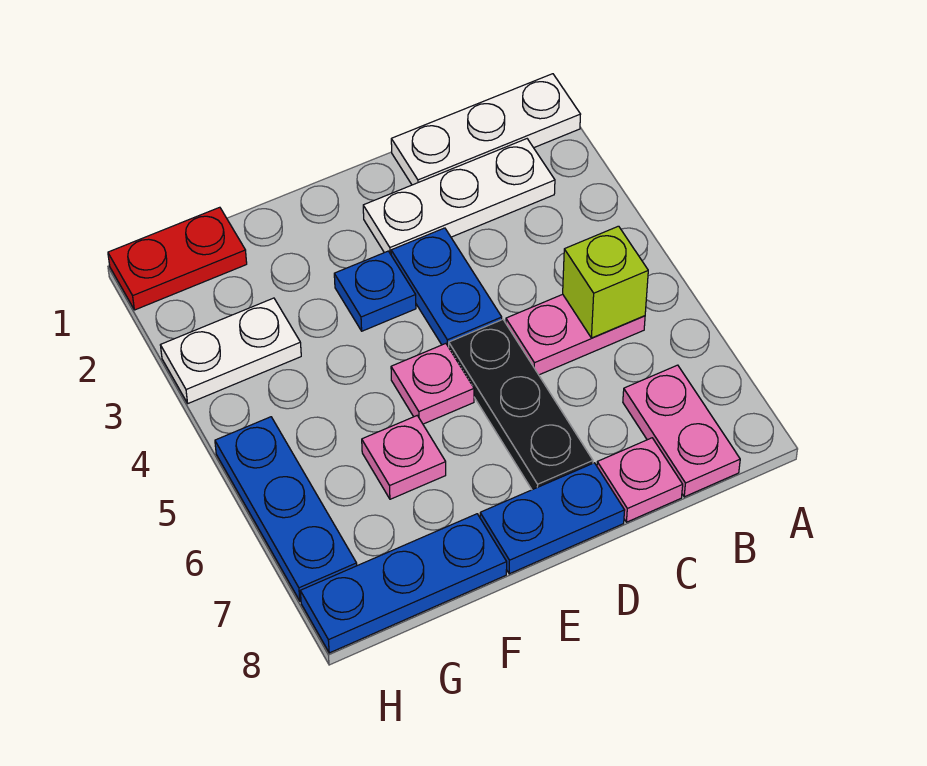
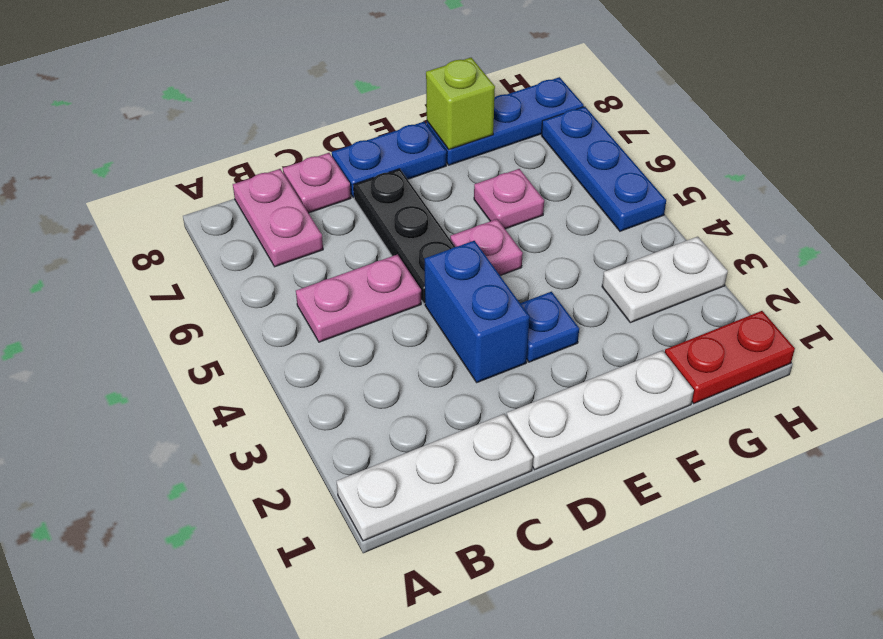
white plate B2:D2 level 1 -> white plate D1:F1 level 1
lime brick B5 level 2 -> lime brick F8 level 2
blue plate D3:D4 level 1 -> blue brick D3:D4 level 1

